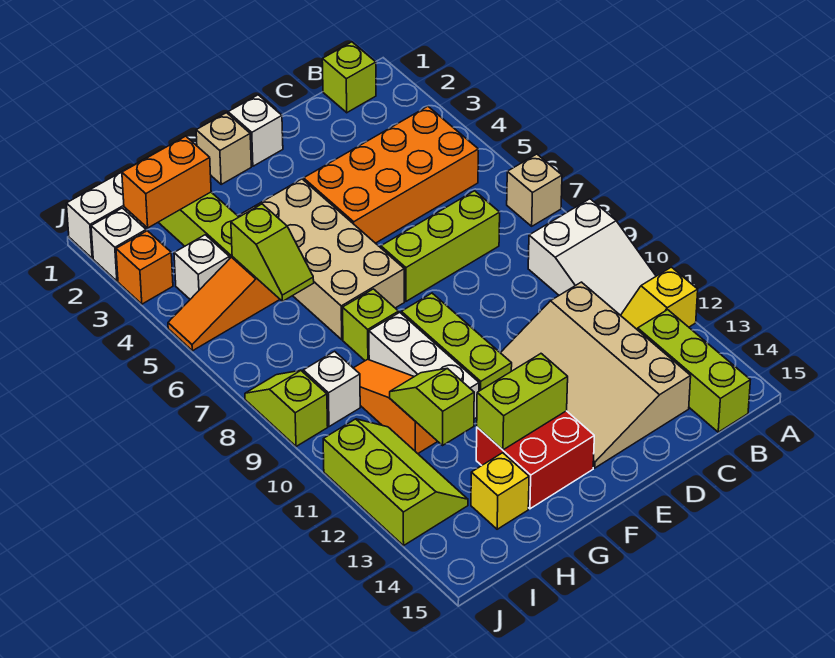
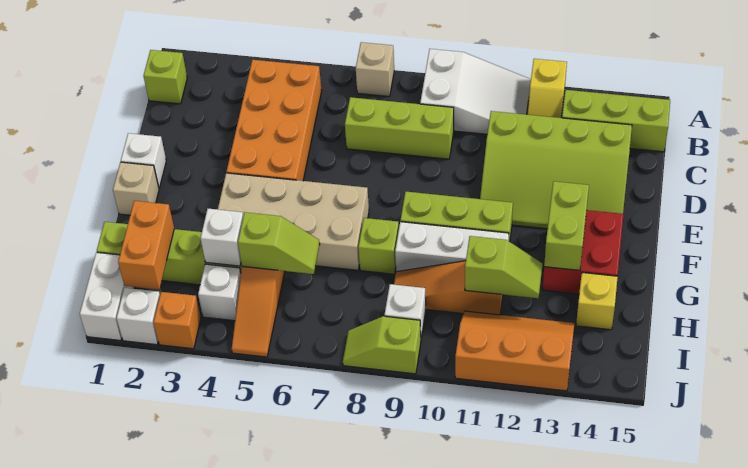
lime brick C7:E7 level 1 -> lime brick C7:C9 level 1
tan slope C11:E14 level 1 top C -> lime slope C11:E14 level 1 top C
none -> white brick H4 level 2
lime slope H11:H12 level 2 top 12 -> lime slope H11:H12 level 2 top 11
lime slope I11:J13 level 1 top J -> orange slope I11:J13 level 1 top J

